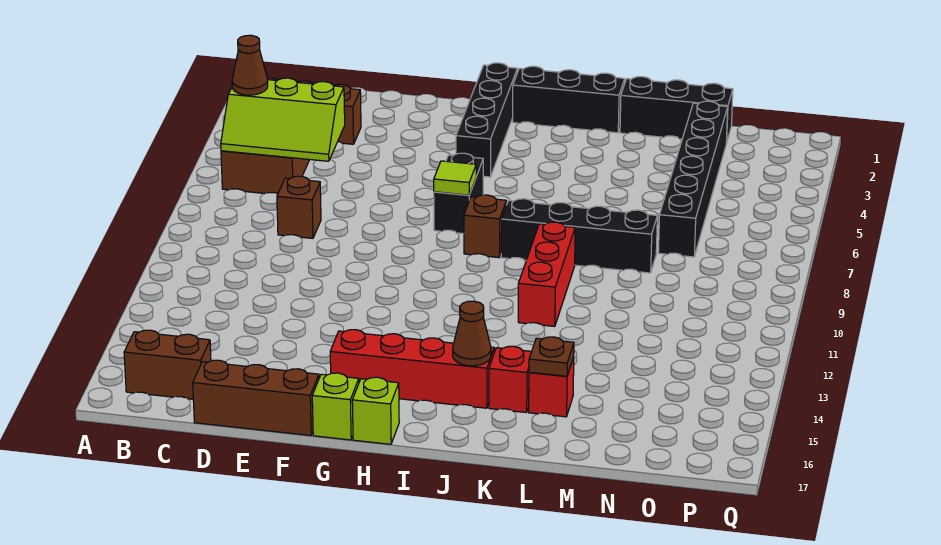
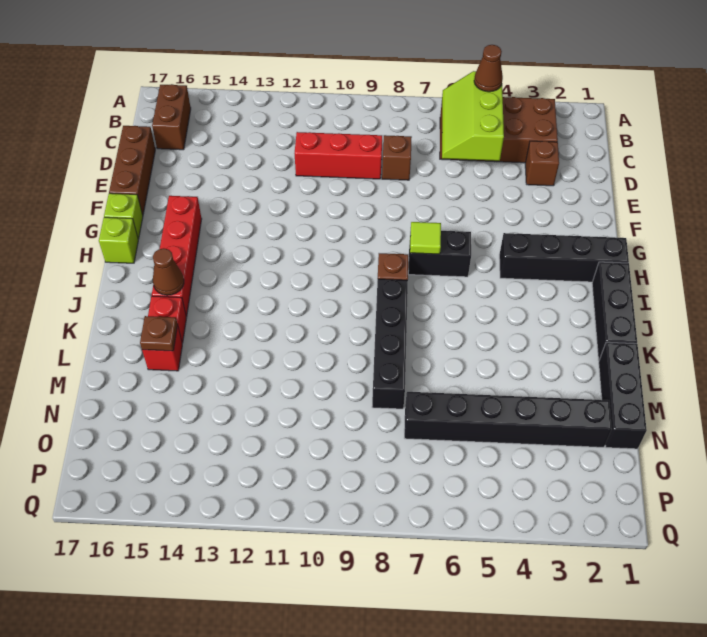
red brick K9:K11 level 1 -> red brick D9:D11 level 1

